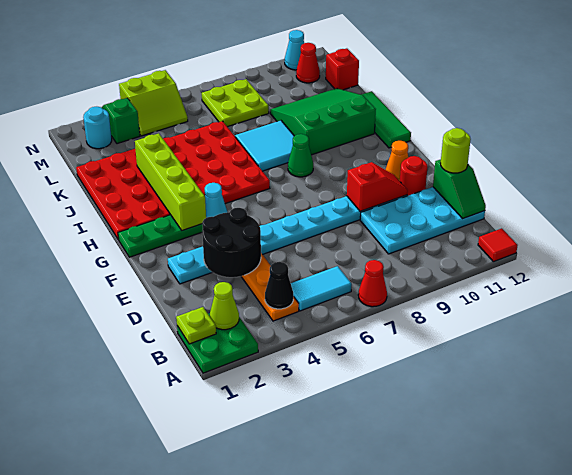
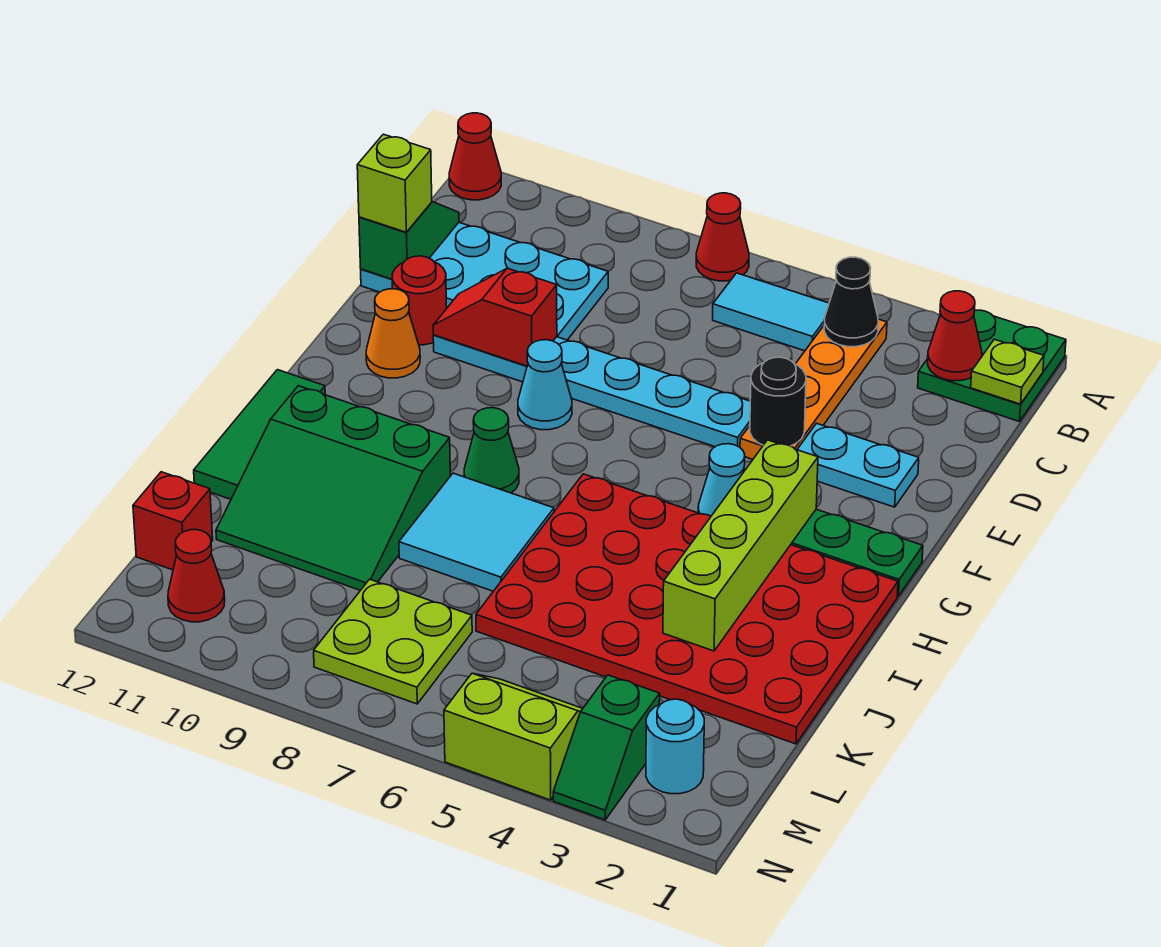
red tile A12 level 1 -> red cone A12 level 1
lime cone B2 level 2 -> red cone B2 level 2
black round brick D3:E4 level 2 -> black round brick E4 level 2
lime round brick D12 level 3 -> lime brick D12 level 3
cyan cone N11 level 1 -> cyan cone F8 level 1

